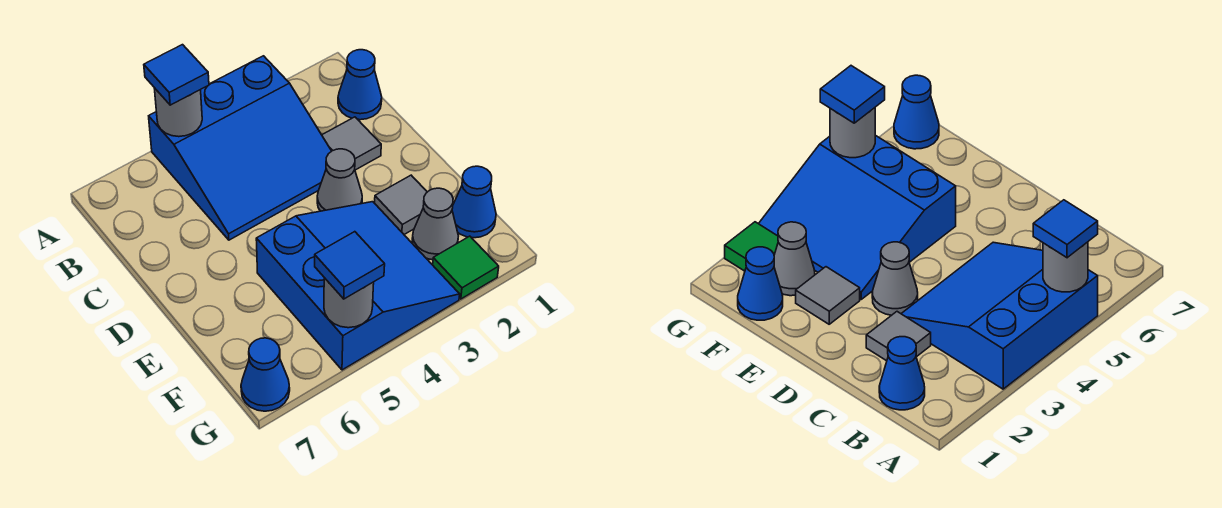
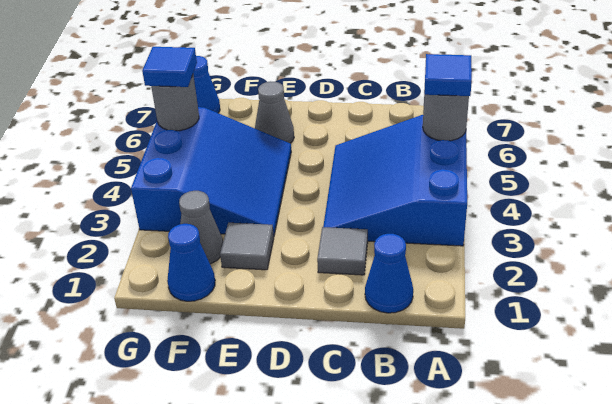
grey cone D3 level 1 -> grey cone E6 level 1
blue slope E3:G5 level 1 top 5 -> blue slope E3:G5 level 1 top G
green tile G2 level 1 -> none

